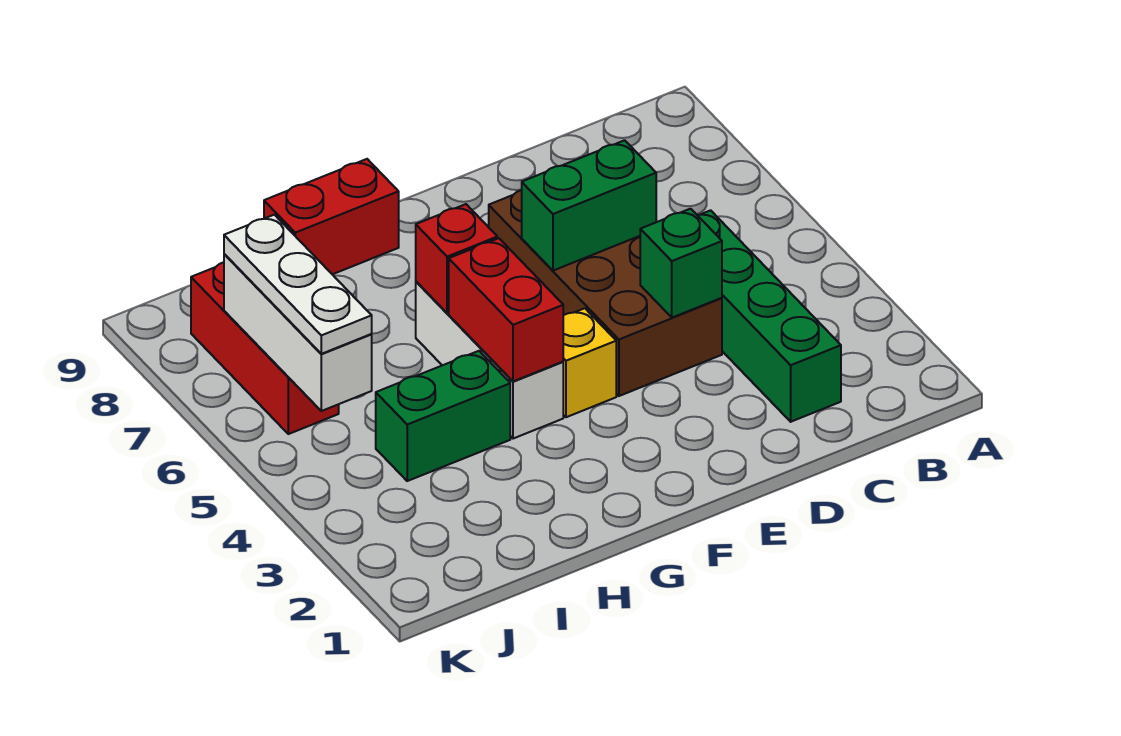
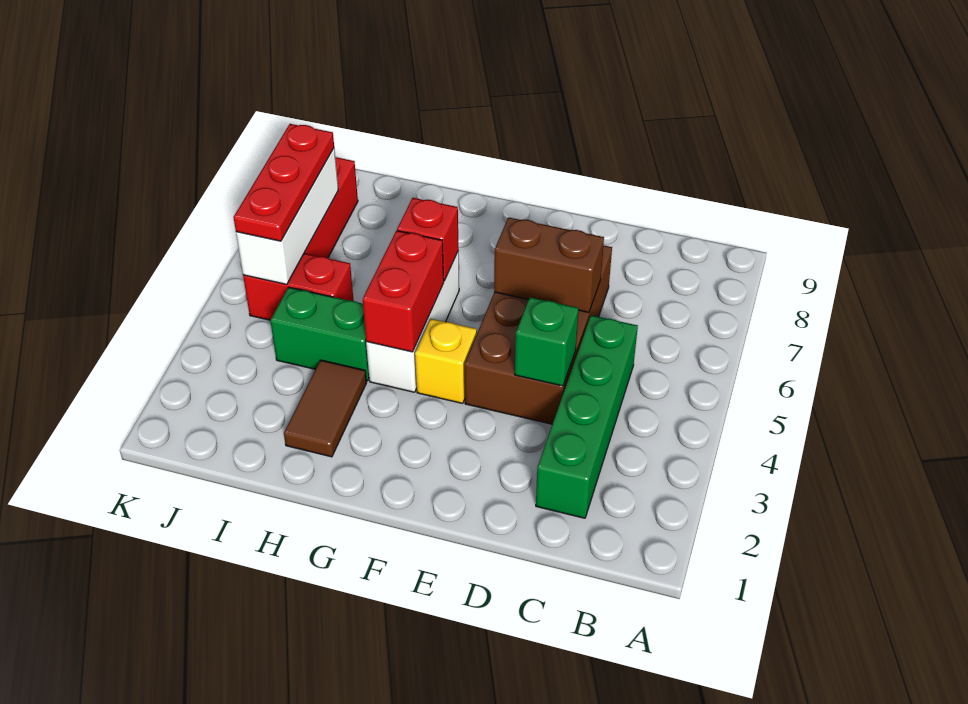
green brick D6:E6 level 2 -> brown brick D6:E6 level 2
red brick G9:H9 level 1 -> red brick I5:J5 level 1
none -> brown tile H2:H3 level 1
white plate J5:J7 level 3 -> red plate J5:J7 level 3

